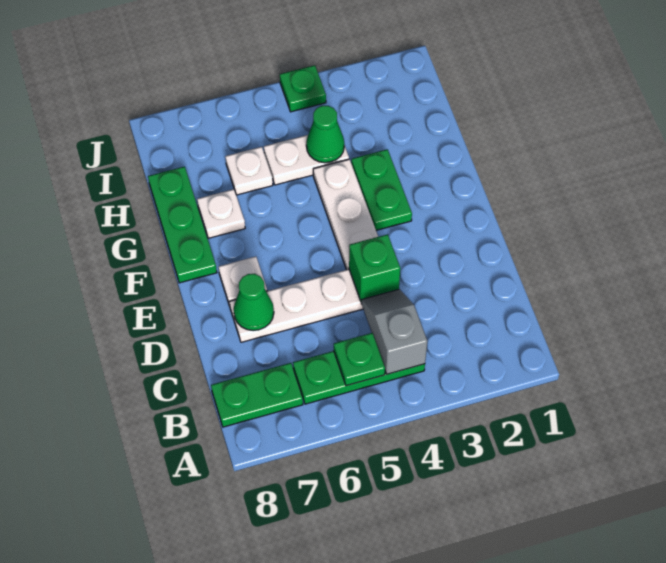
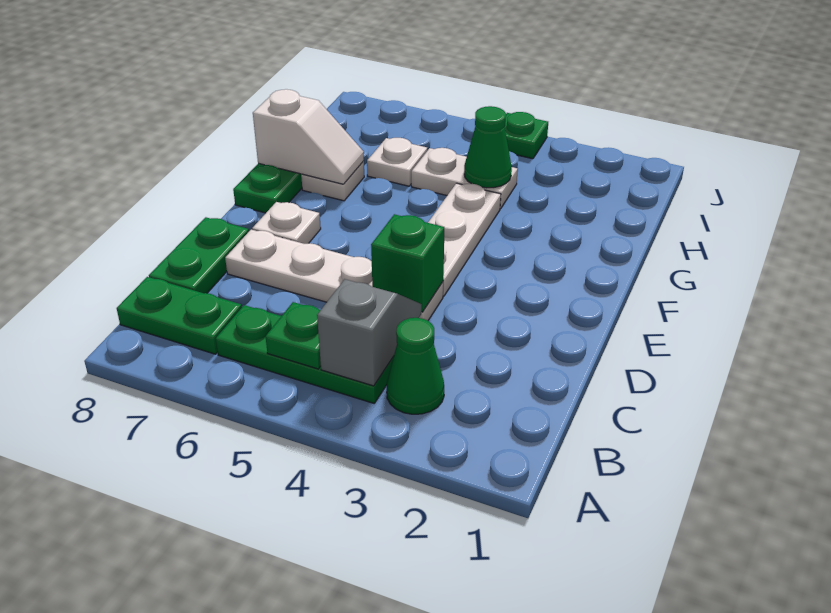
green cone D7 level 2 -> green cone B3 level 1
green plate F3:G3 level 1 -> green plate C8:D8 level 1
none -> white slope G7:G8 level 2 top 8

